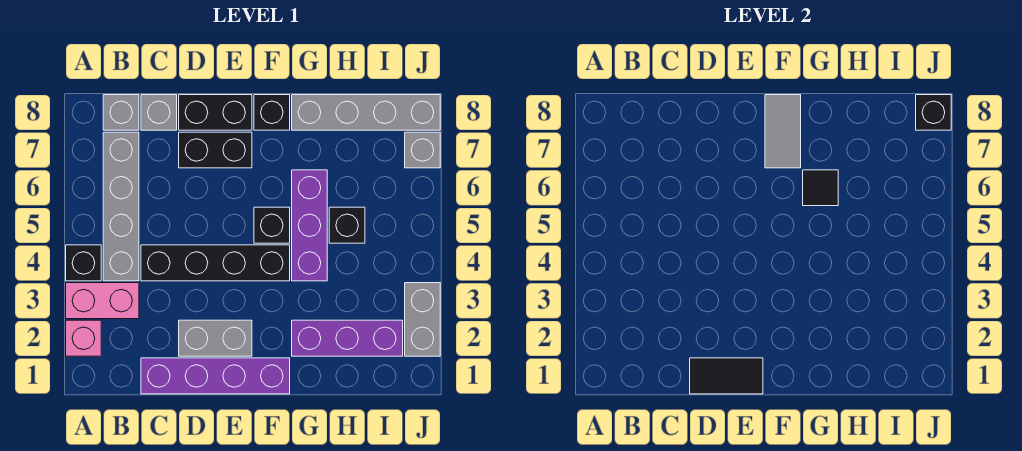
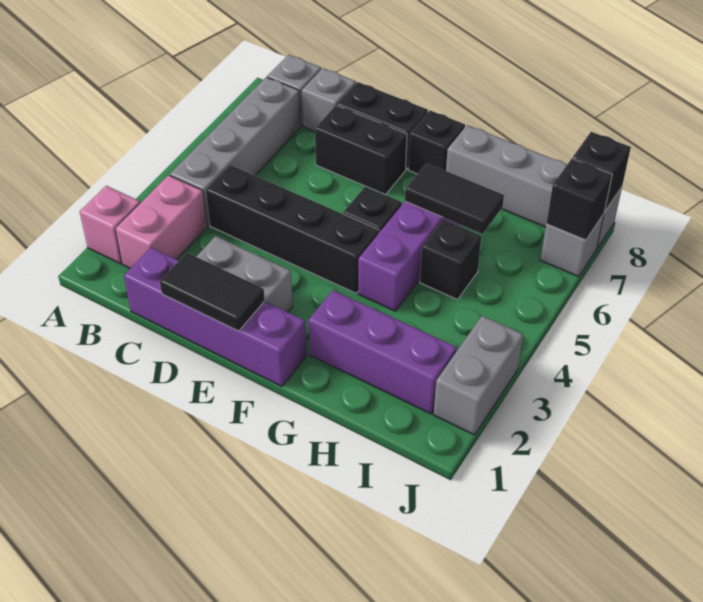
pink brick A3:B3 level 1 -> pink brick B2:B3 level 1
black brick A4 level 1 -> black brick J7 level 2
grey tile F7:F8 level 2 -> none
black tile G6 level 2 -> black tile G6:H6 level 2

